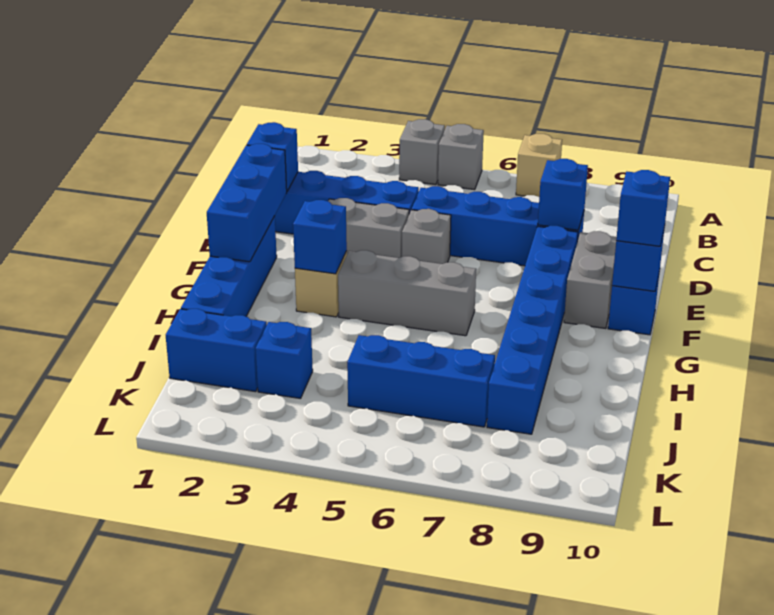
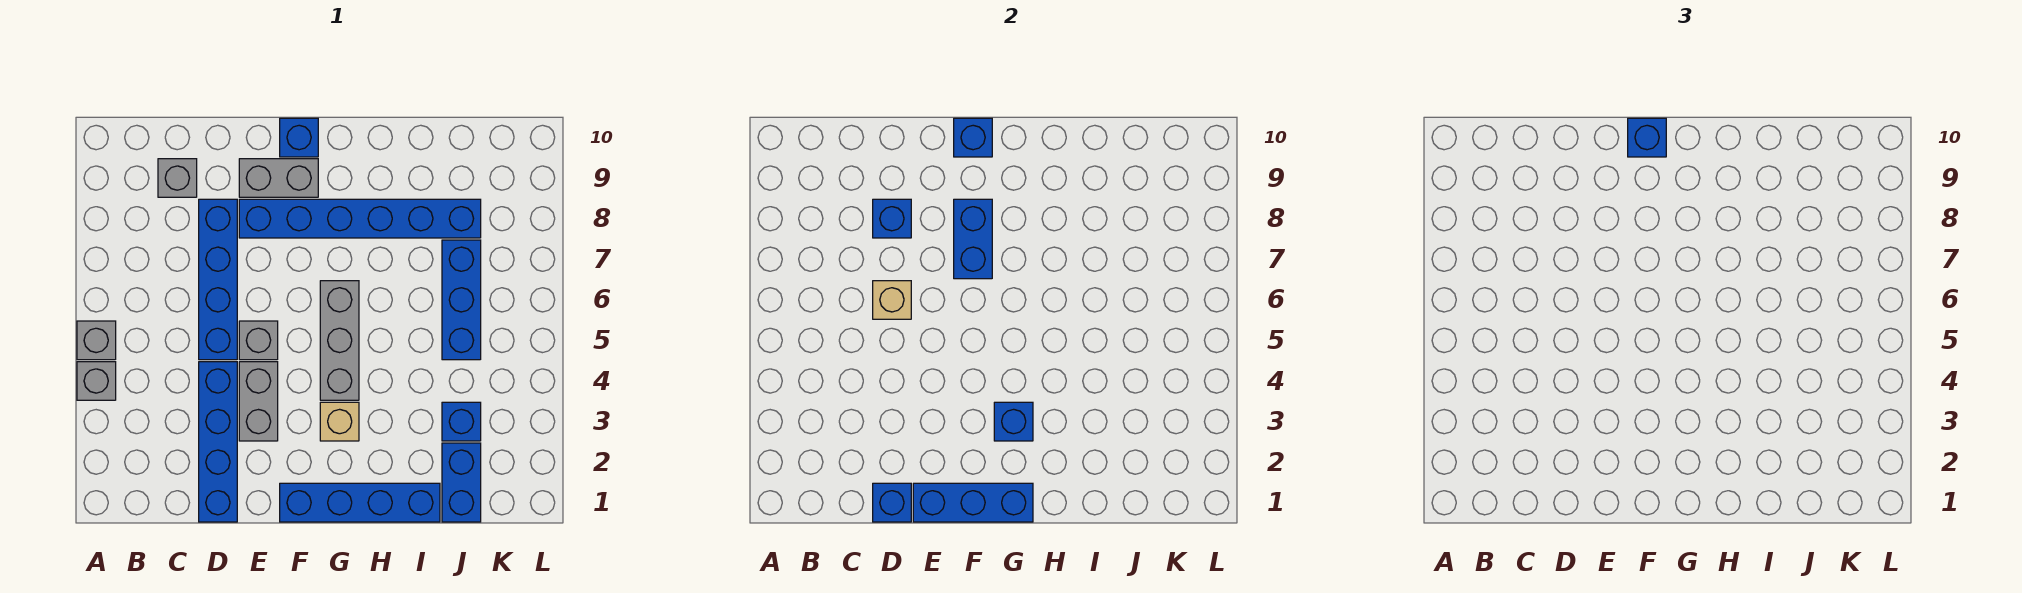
tan brick A7 level 1 -> tan brick D6 level 2
none -> grey brick C9 level 1
none -> blue brick F7:F8 level 2

